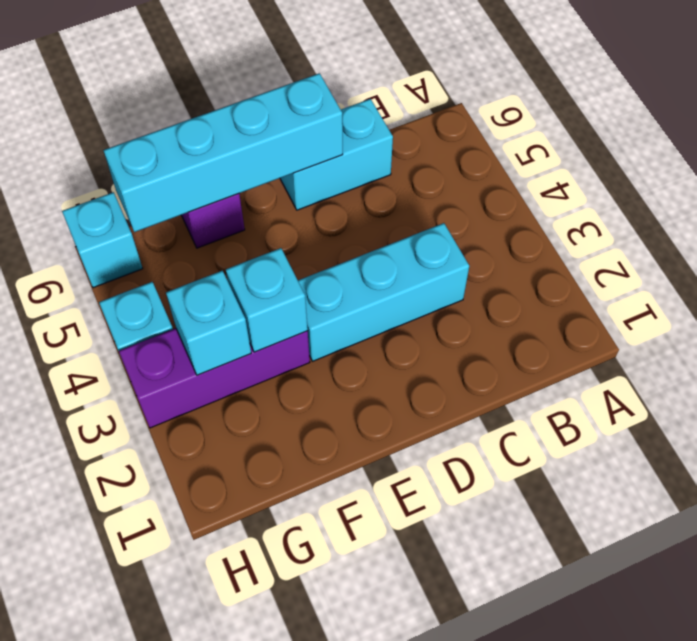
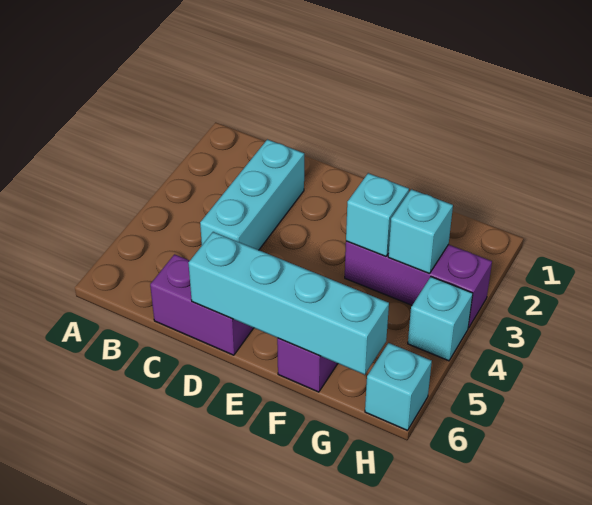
cyan brick C3:E3 level 1 -> cyan brick C2:C4 level 1
cyan brick C6:D6 level 1 -> purple brick C6:D6 level 1

